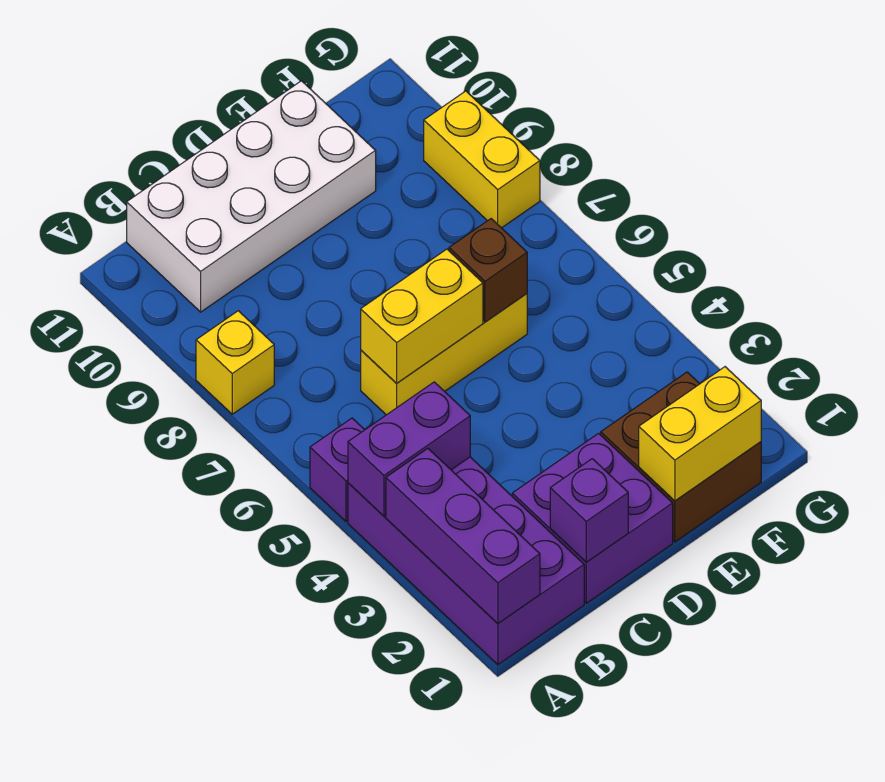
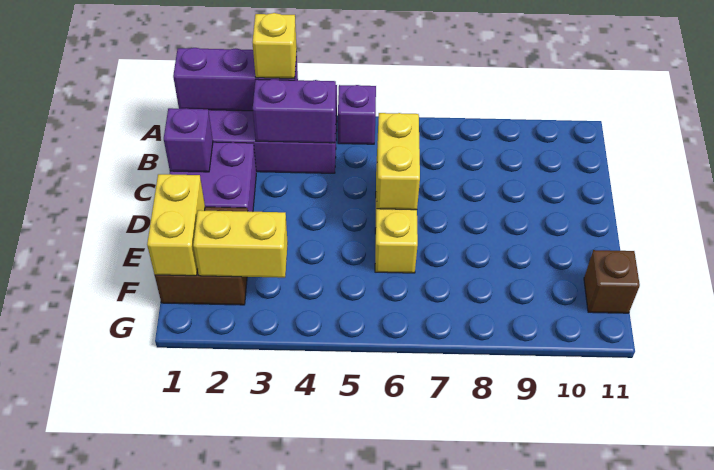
purple brick A4:B4 level 2 -> purple brick B3:B4 level 2
yellow brick A8 level 1 -> yellow brick A3 level 3
white brick B10:E11 level 1 -> none
brown brick E6 level 2 -> brown brick F11 level 1
yellow brick G8:G9 level 1 -> yellow brick F2:F3 level 2

